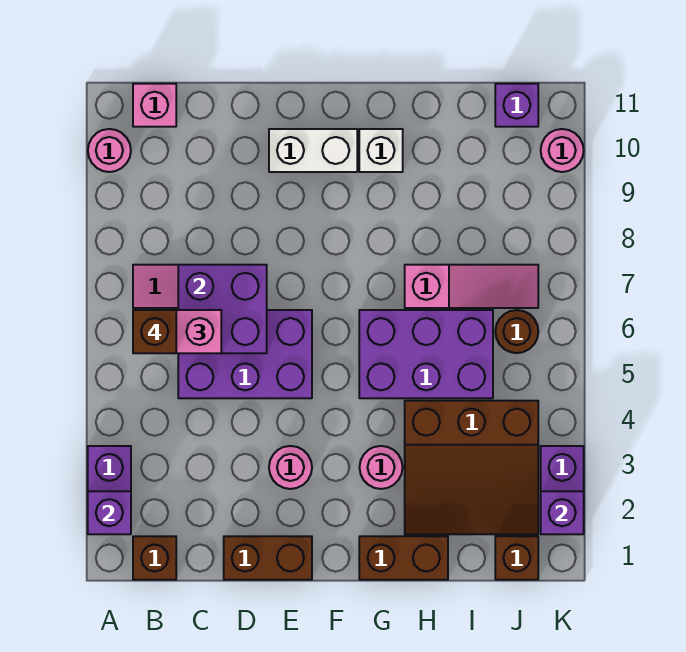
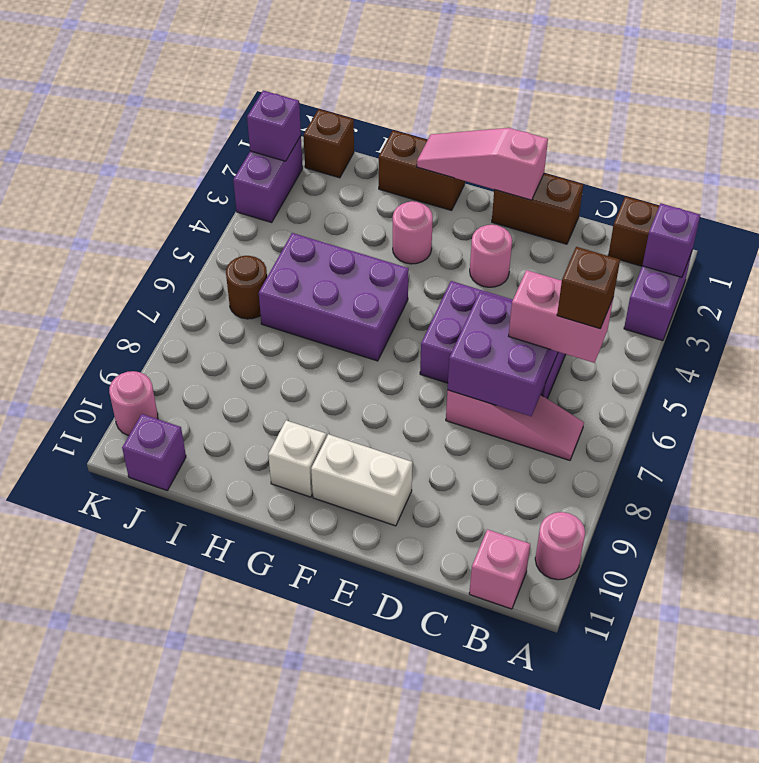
brown slope H2:J4 level 1 top 4 -> none
pink slope H7:J7 level 1 top H -> pink slope E1:G1 level 2 top E

